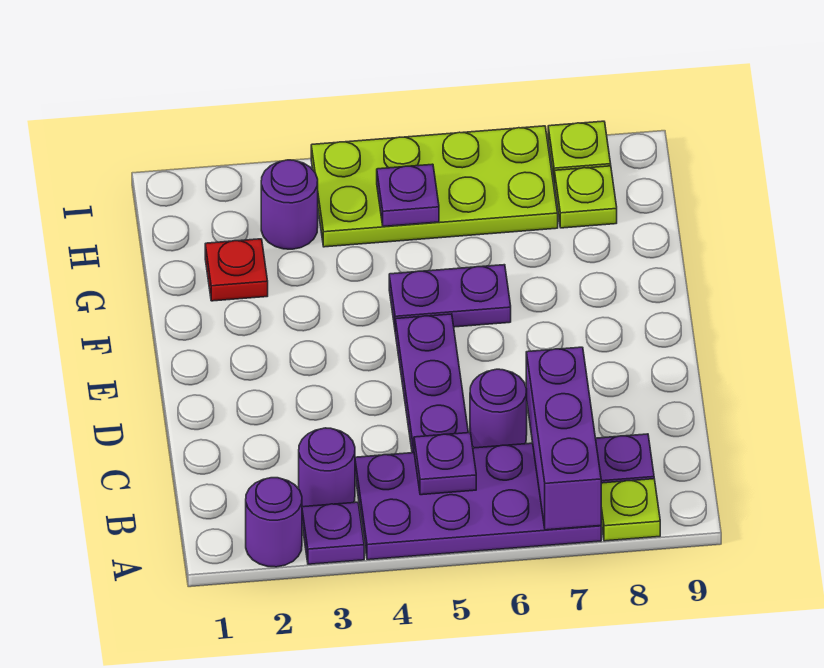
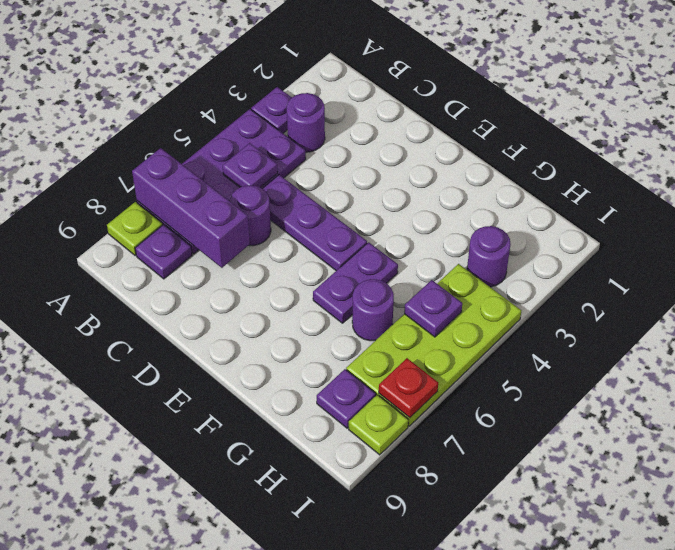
purple round brick A2 level 1 -> purple round brick G6 level 1
red plate G2 level 1 -> red plate I7 level 2
lime plate H8 level 1 -> purple plate H8 level 1

